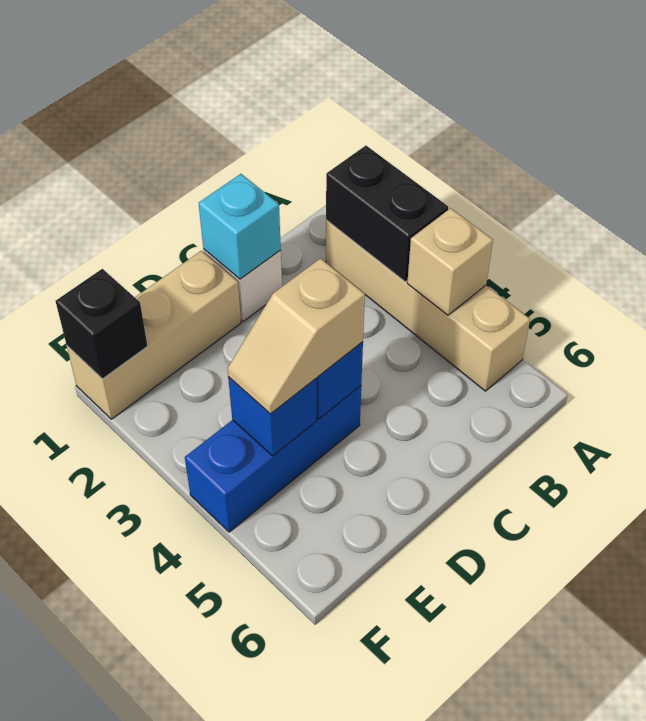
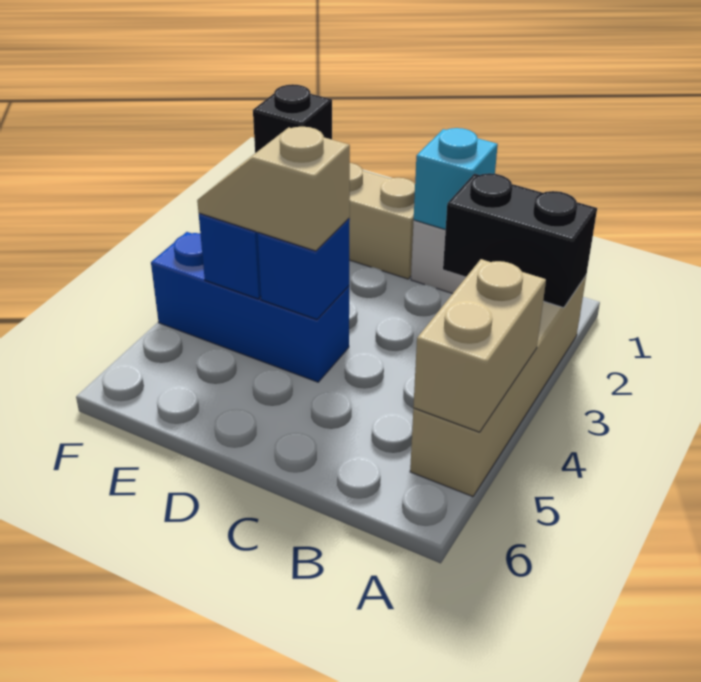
black brick A2:A3 level 2 -> black brick A2:B2 level 2
tan brick A4 level 2 -> tan brick A4:A5 level 2

